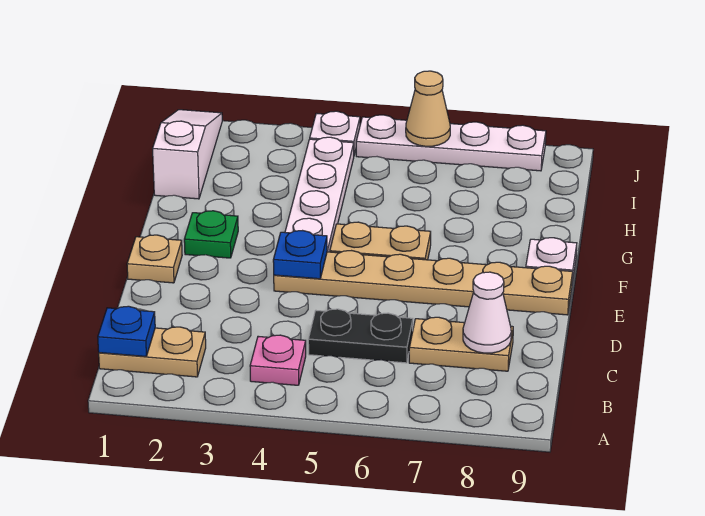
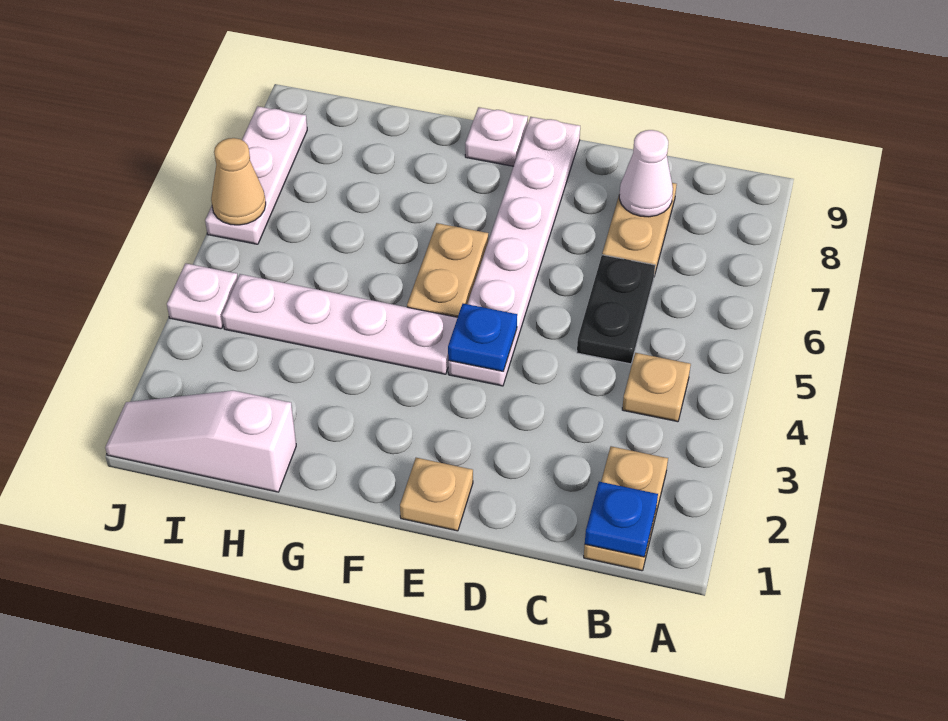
pink plate B4 level 1 -> tan plate B4 level 1
tan plate E4:E9 level 1 -> white plate E4:E9 level 1
green plate F2 level 1 -> none
white plate J5:J8 level 1 -> white plate J6:J8 level 1

